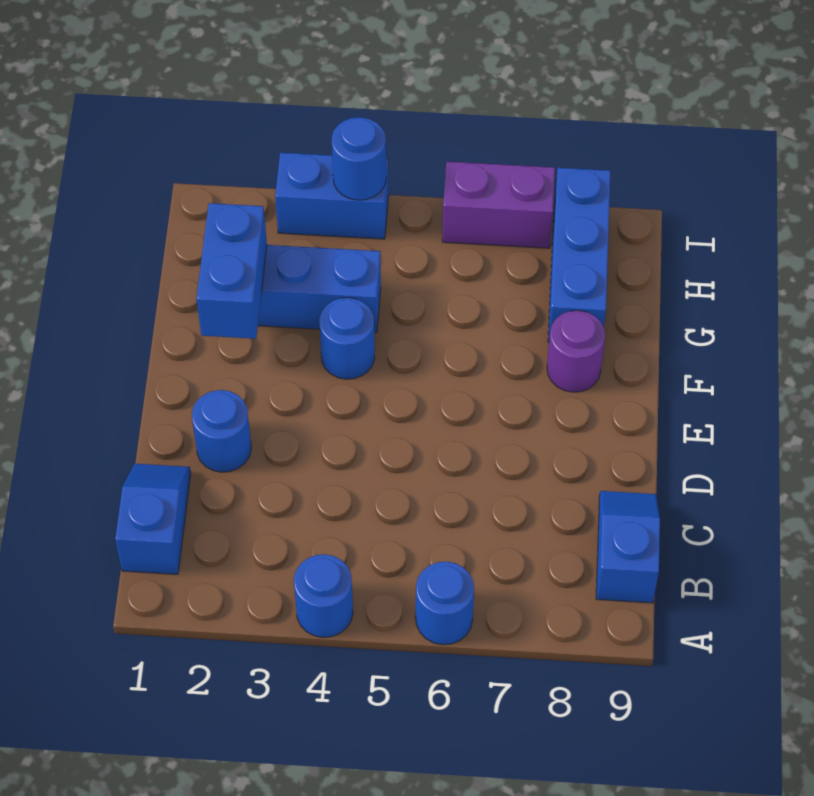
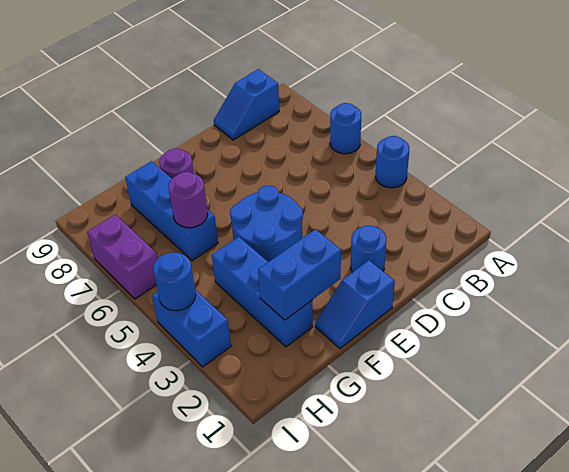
blue slope B1:C1 level 1 top B -> blue slope E1:F1 level 1 top E
blue round brick F4 level 1 -> blue round brick E4:F5 level 1
none -> purple round brick G6 level 2
blue brick G8:I8 level 1 -> blue brick G6:G8 level 1

